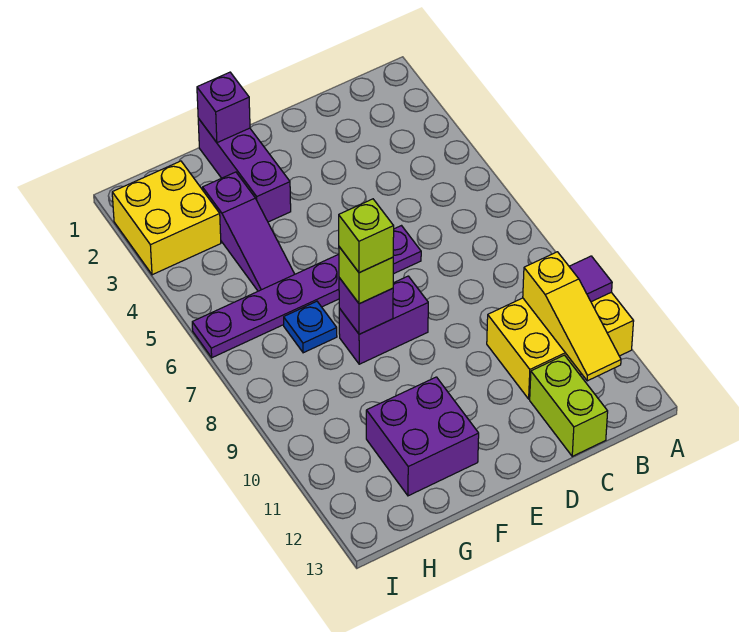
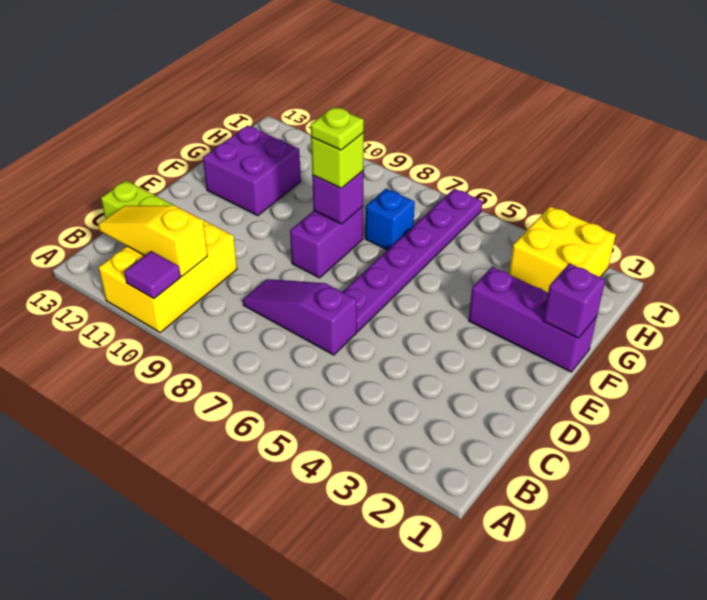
lime brick F8 level 4 -> lime plate F8 level 4
purple slope G3:G5 level 1 top 3 -> purple slope C6:C8 level 1 top 6
blue plate G7 level 1 -> blue brick G7 level 1

